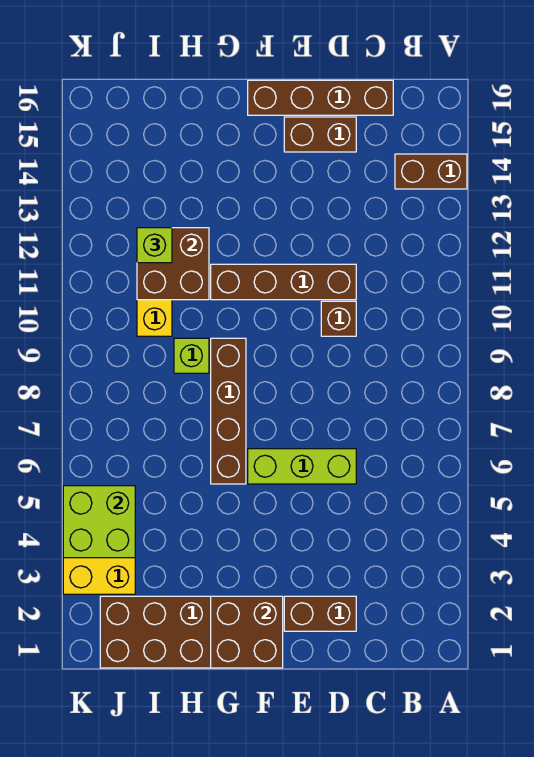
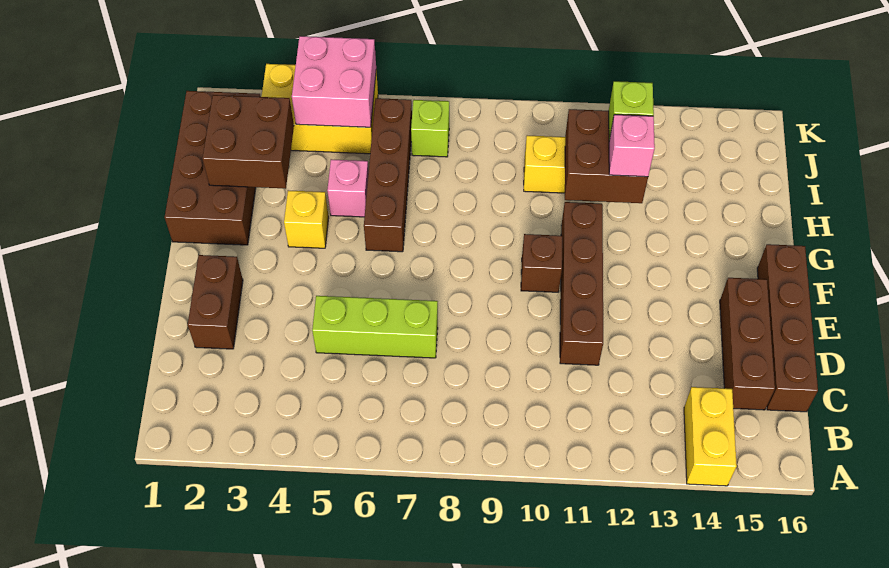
brown brick A14:B14 level 1 -> yellow brick A14:B14 level 1
lime brick D6:F6 level 1 -> lime brick D5:D7 level 1
brown brick D10 level 1 -> brown brick F10 level 1
brown brick D15:E15 level 1 -> brown brick C15:E15 level 1
brown brick F1:G2 level 2 -> brown brick H2:I3 level 2
none -> yellow brick G4 level 1
brown brick G6:G9 level 1 -> brown brick G6:J6 level 1
none -> pink brick H5 level 1
lime brick H9 level 1 -> lime brick J7 level 1
none -> pink brick H12 level 3
lime brick J4:K5 level 2 -> pink brick J4:K5 level 2

